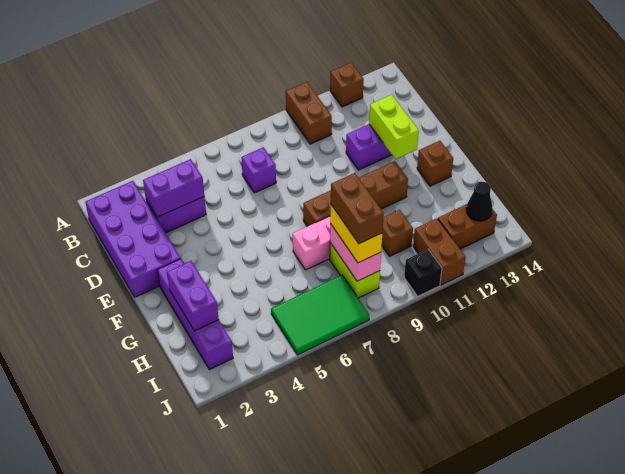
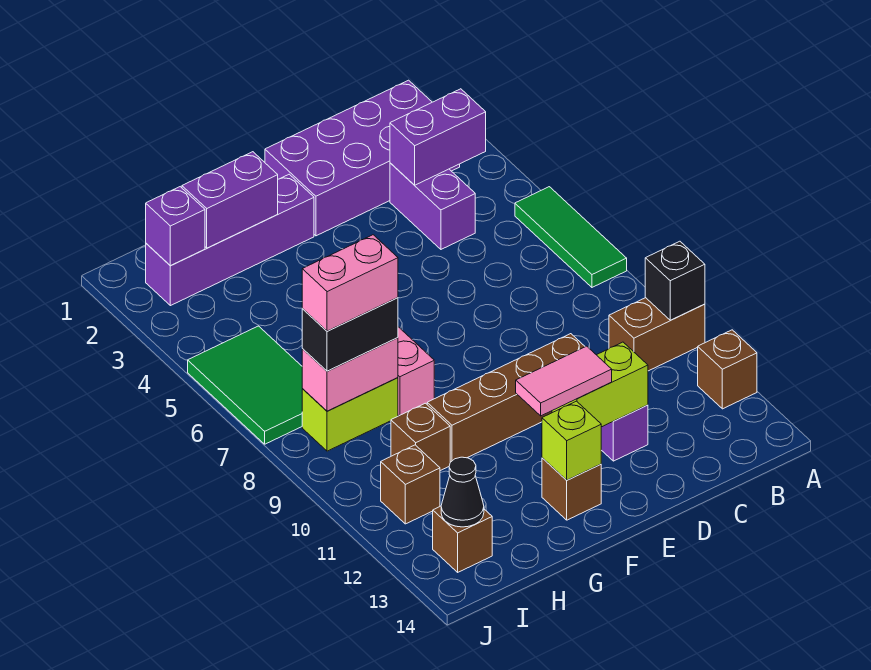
none -> green tile A5:A7 level 1
purple brick C3:C4 level 2 -> purple brick B3:C3 level 2
purple brick C7 level 1 -> purple brick I2 level 2
none -> pink tile E12:F12 level 3
brown brick F8:F11 level 1 -> brown brick D10:G10 level 1
none -> lime brick F13 level 2
yellow brick H8:I8 level 3 -> black brick H8:I8 level 3
brown brick H8:I8 level 4 -> pink brick H8:I8 level 4
brown brick I11:J11 level 1 -> brown brick I11 level 1
brown brick I12:I13 level 1 -> brown brick I13 level 1
black brick J10 level 1 -> black brick A10 level 2

